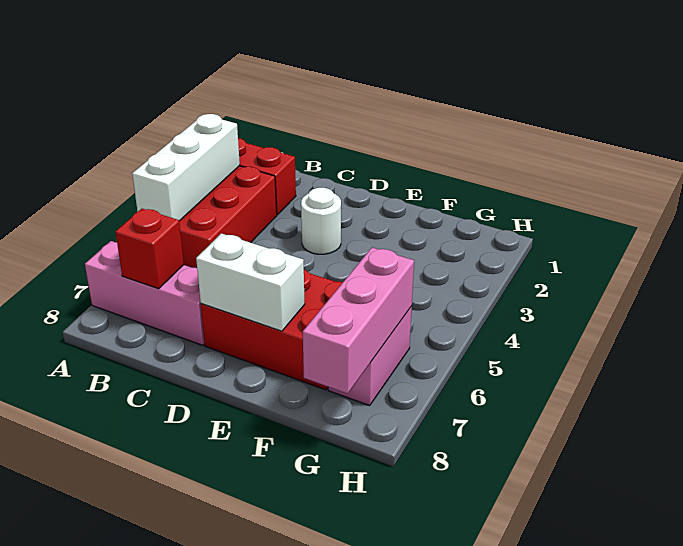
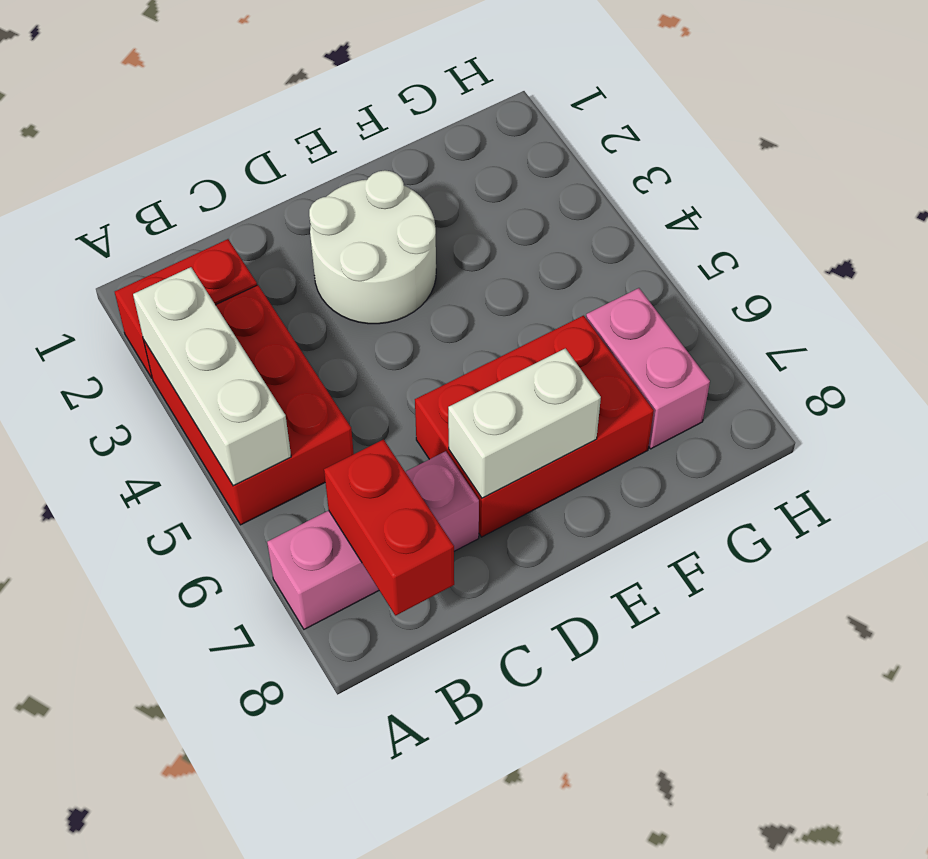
red brick B7 level 2 -> red brick B7:B8 level 2
white round brick D3 level 1 -> white round brick D2:E3 level 1
pink brick G6:G8 level 2 -> none

